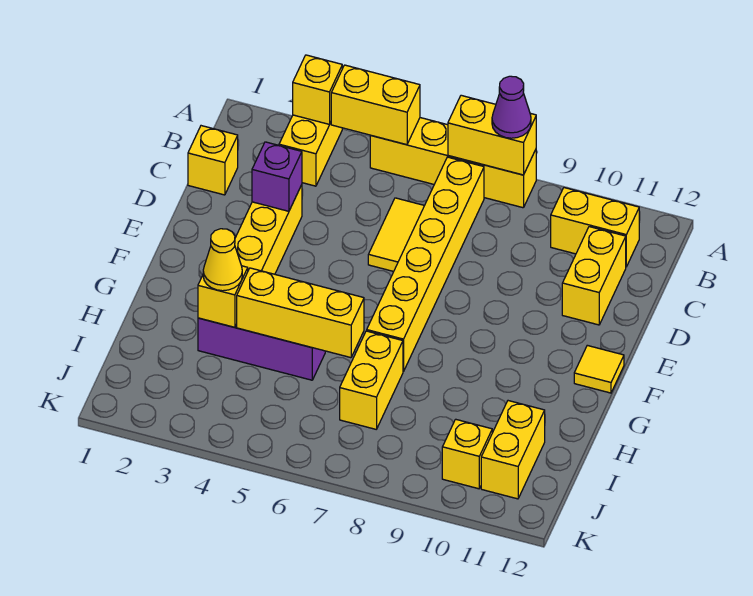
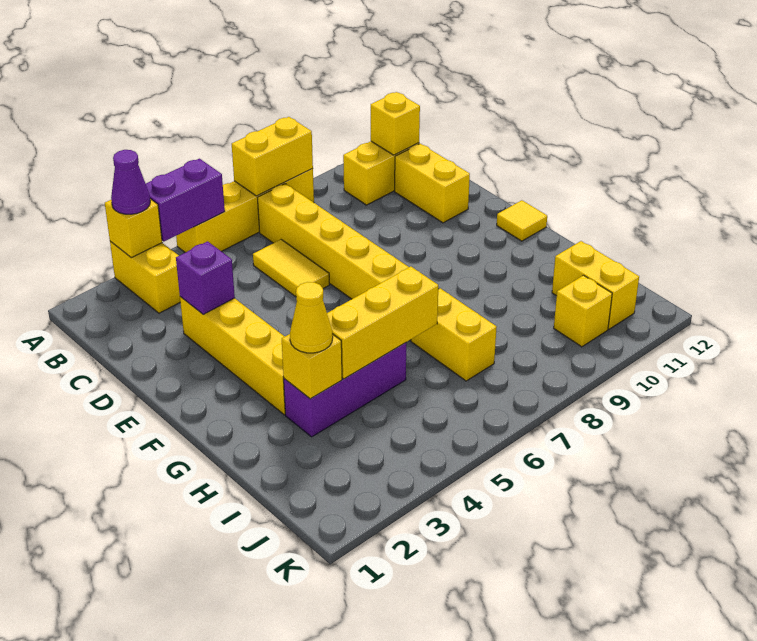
yellow brick A4:A5 level 2 -> purple brick A4:A5 level 2
purple cone A8 level 3 -> purple cone A3 level 3
yellow brick C1 level 1 -> yellow brick B11 level 2

